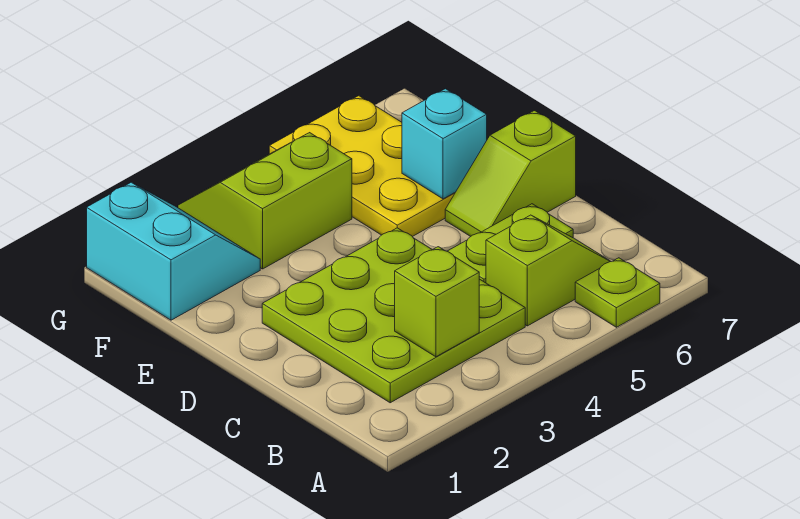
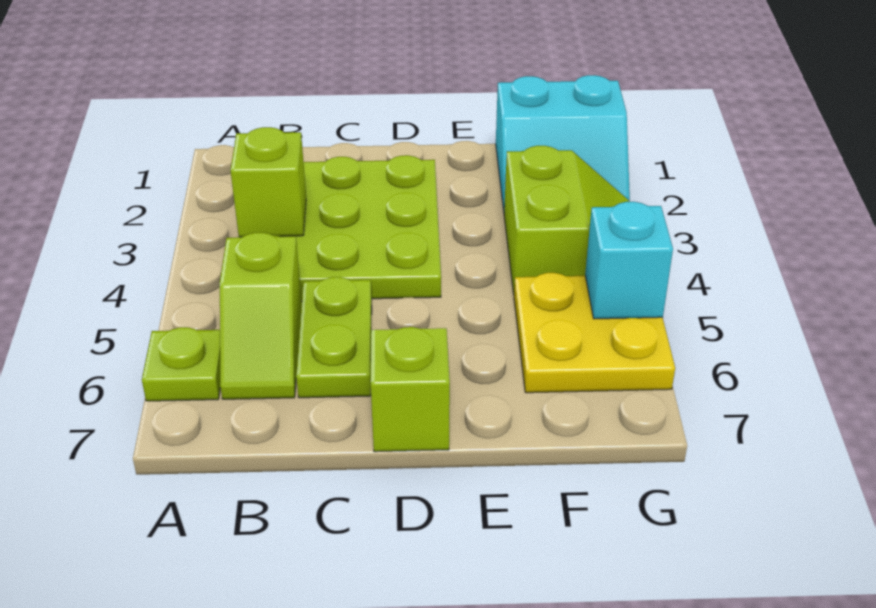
yellow plate E5:G6 level 1 -> yellow plate F5:G6 level 1
cyan brick E6 level 2 -> cyan brick G5 level 2

